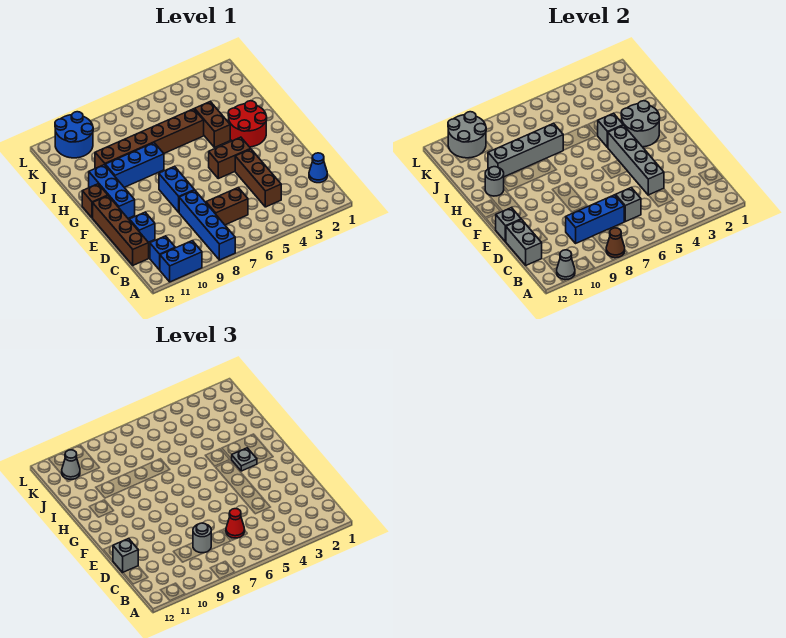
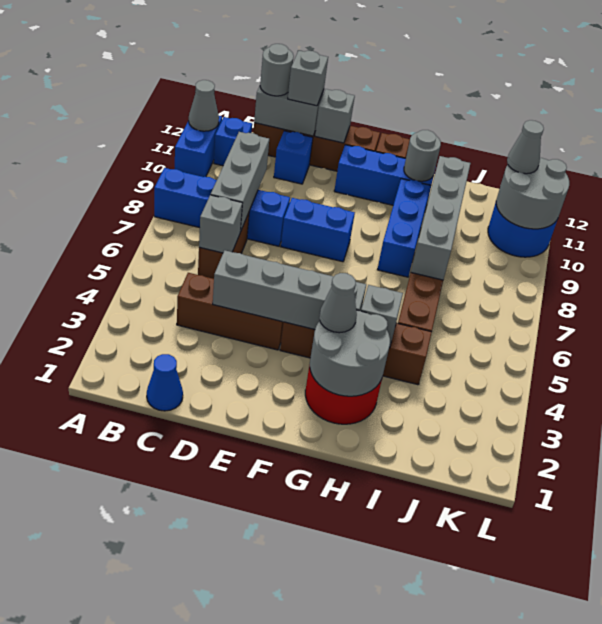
brown cone A8 level 2 -> none
red cone C6 level 3 -> none
blue brick C7:C9 level 2 -> grey brick C7:C9 level 2
grey round brick C8 level 3 -> grey round brick C12 level 3
grey plate G3 level 3 -> grey cone G3 level 3

